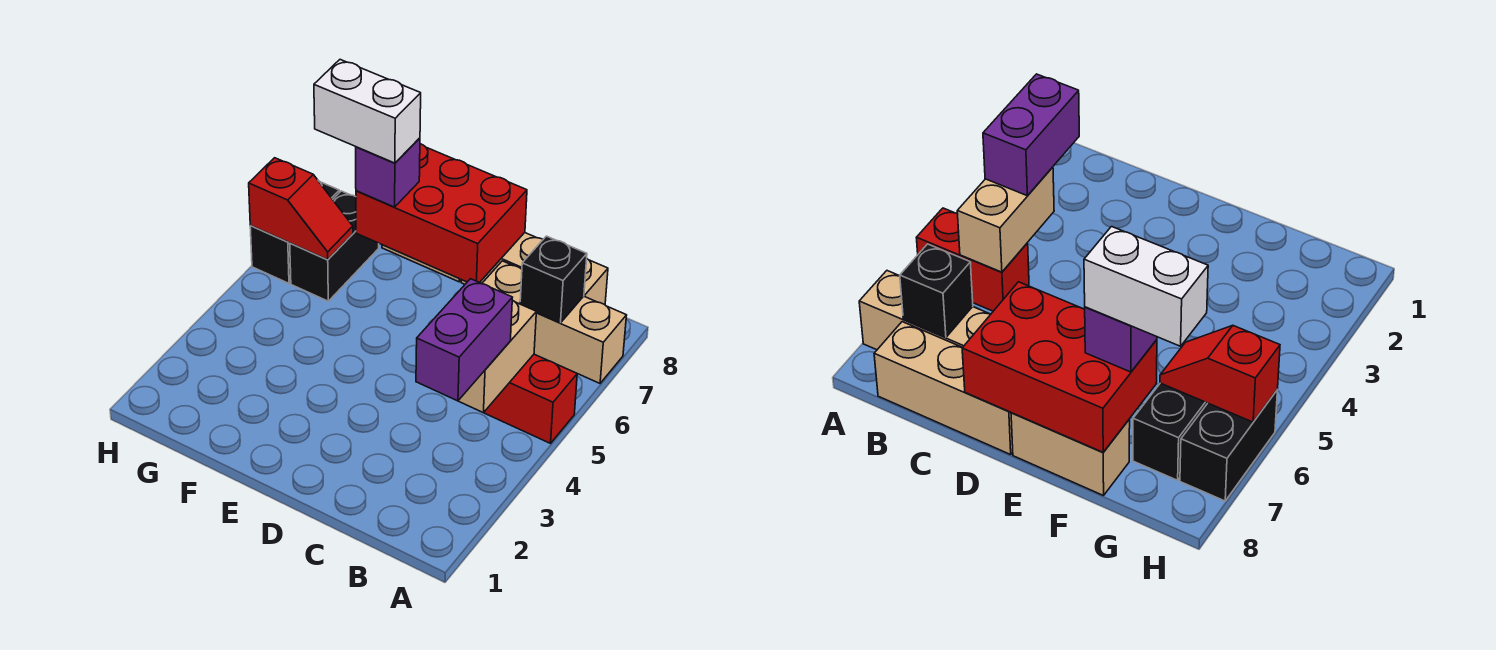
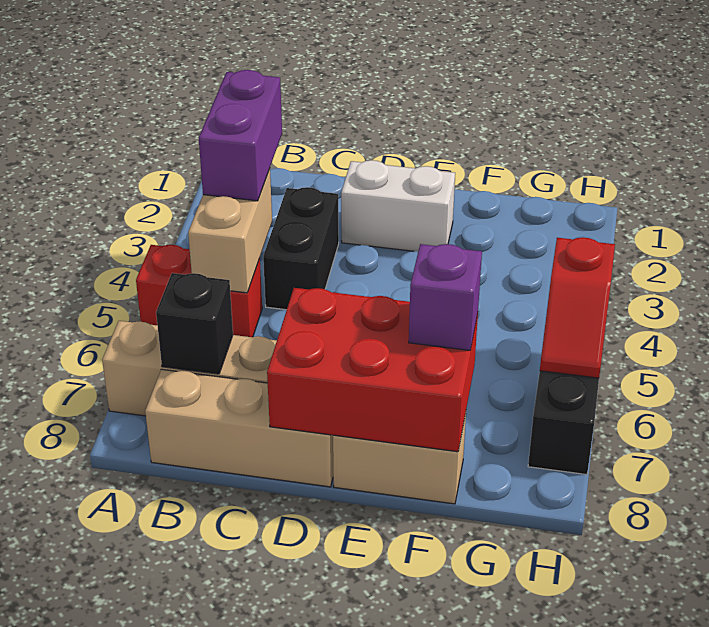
white brick F7:G7 level 4 -> white brick D2:E2 level 1
black brick G6:G7 level 1 -> black brick C3:C4 level 1
red slope G6:H6 level 2 top H -> red slope H5:H6 level 2 top 5

